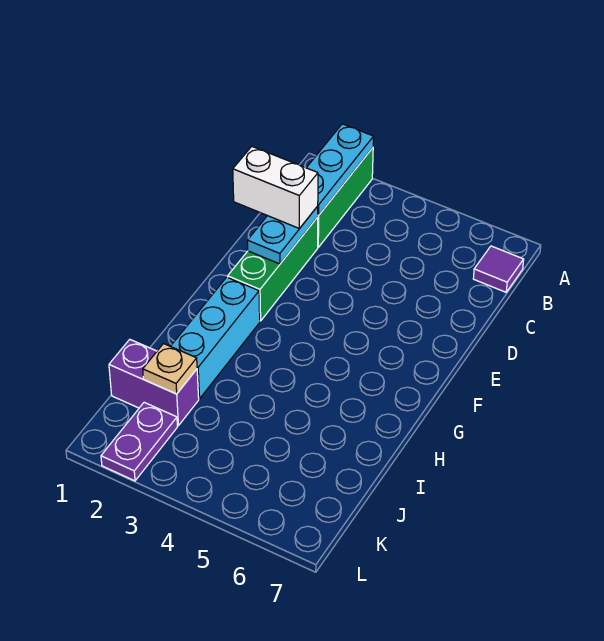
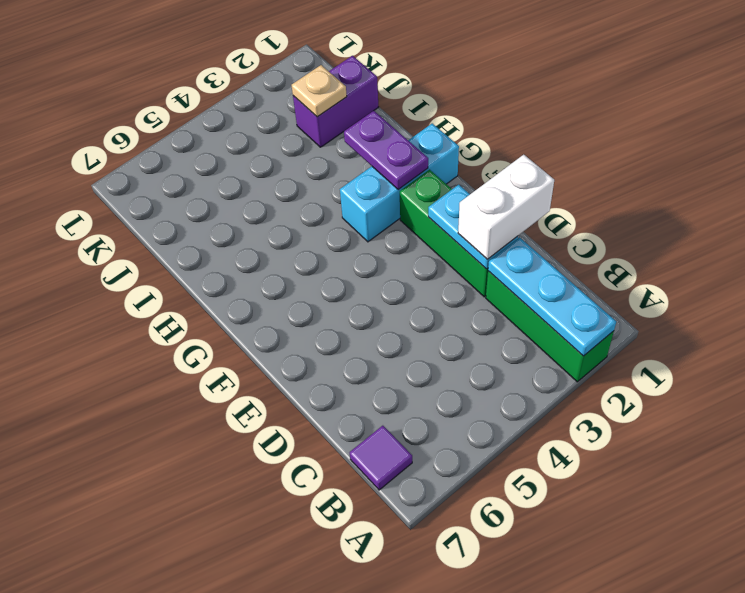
cyan brick G2:I2 level 1 -> cyan brick G1:G3 level 1
purple plate K2:L2 level 1 -> purple plate G2:H2 level 2

